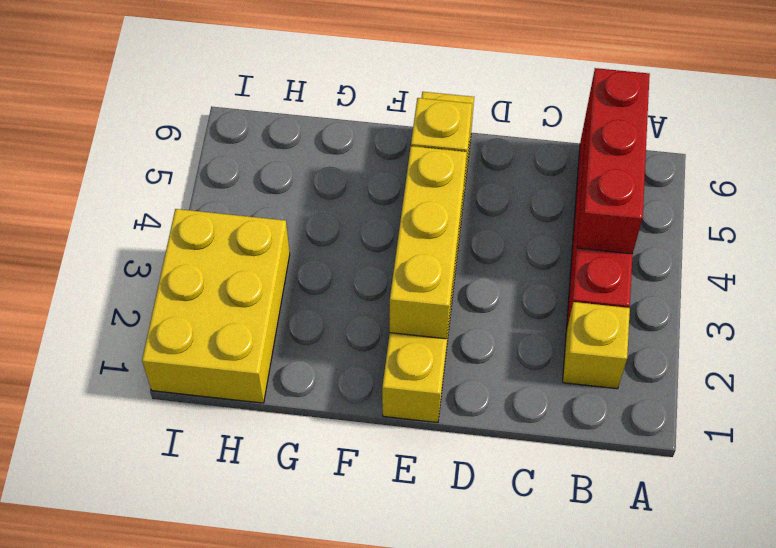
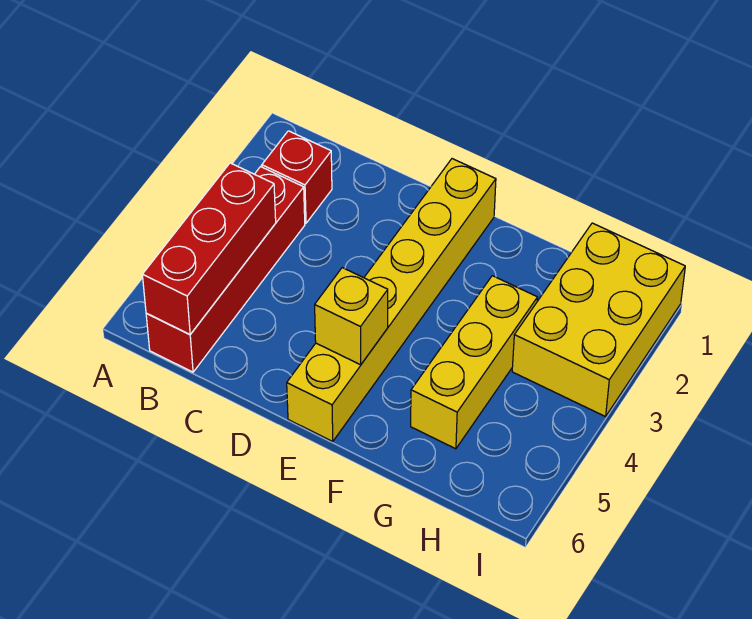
yellow brick B2 level 1 -> red brick B2 level 1
yellow brick E2:E4 level 2 -> yellow brick G3:G5 level 1

